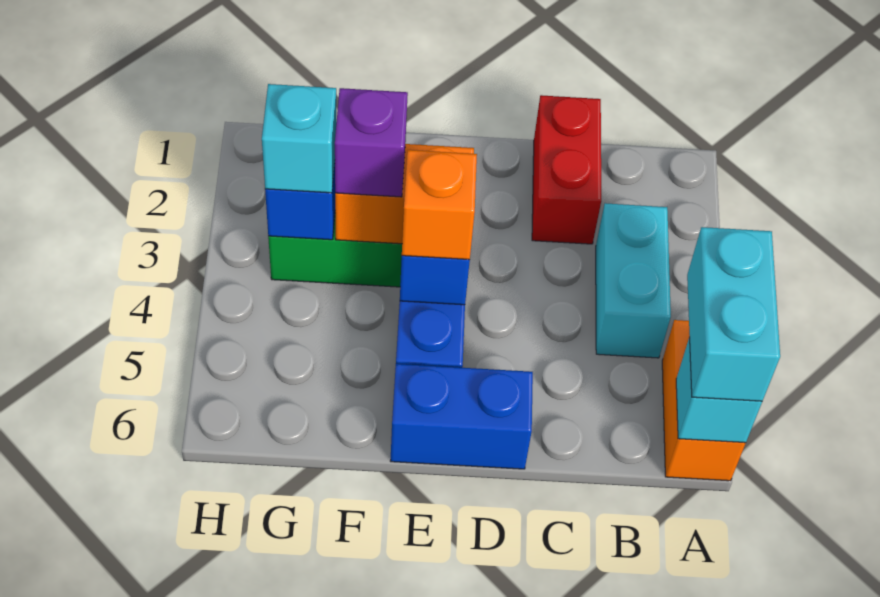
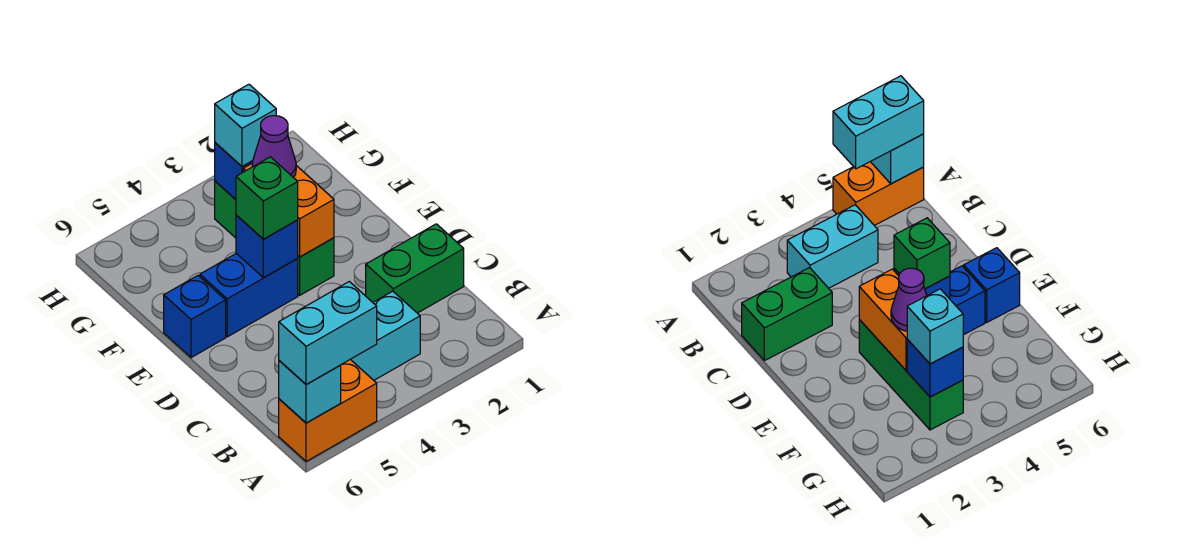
red brick C1:C2 level 1 -> green brick C1:C2 level 1
blue brick D6:E6 level 1 -> blue brick E6 level 1
orange brick E4 level 3 -> green brick E4 level 3
purple brick F3 level 3 -> purple cone F3 level 3

